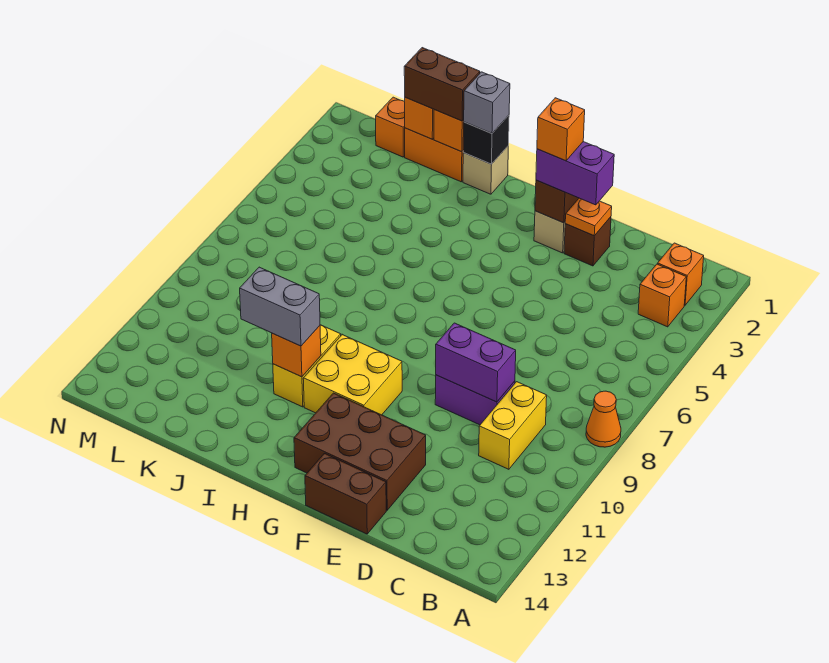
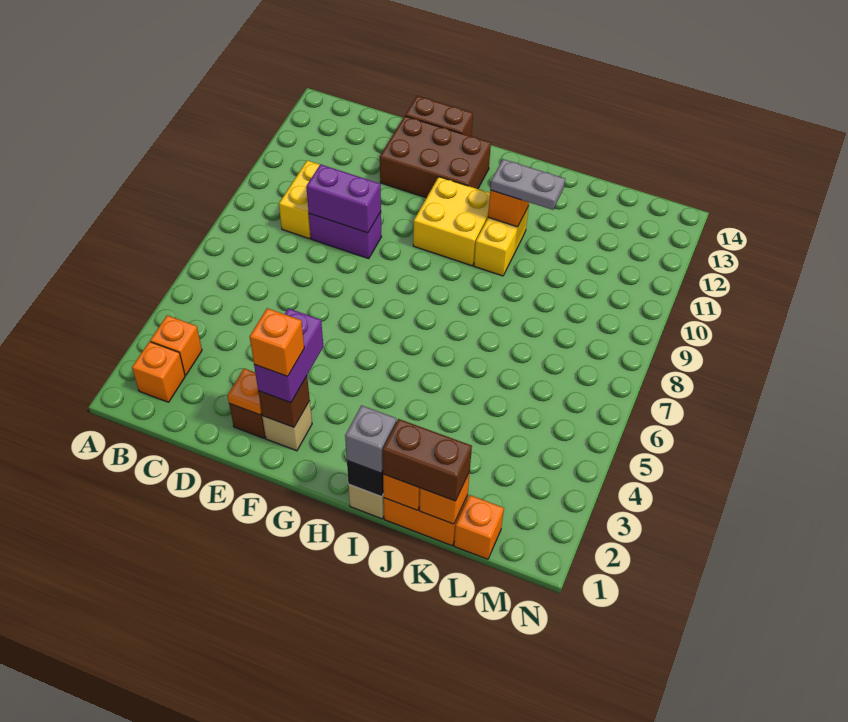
orange cone A8 level 1 -> none
purple brick E2:F2 level 3 -> purple brick F2:F3 level 3
grey brick I11:J11 level 3 -> grey plate I11:J11 level 3

